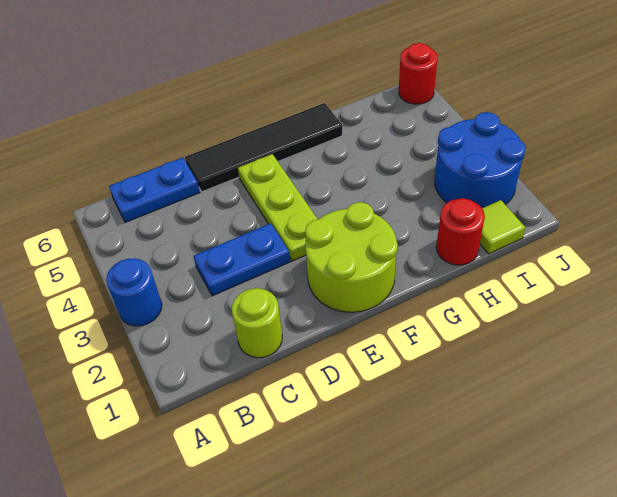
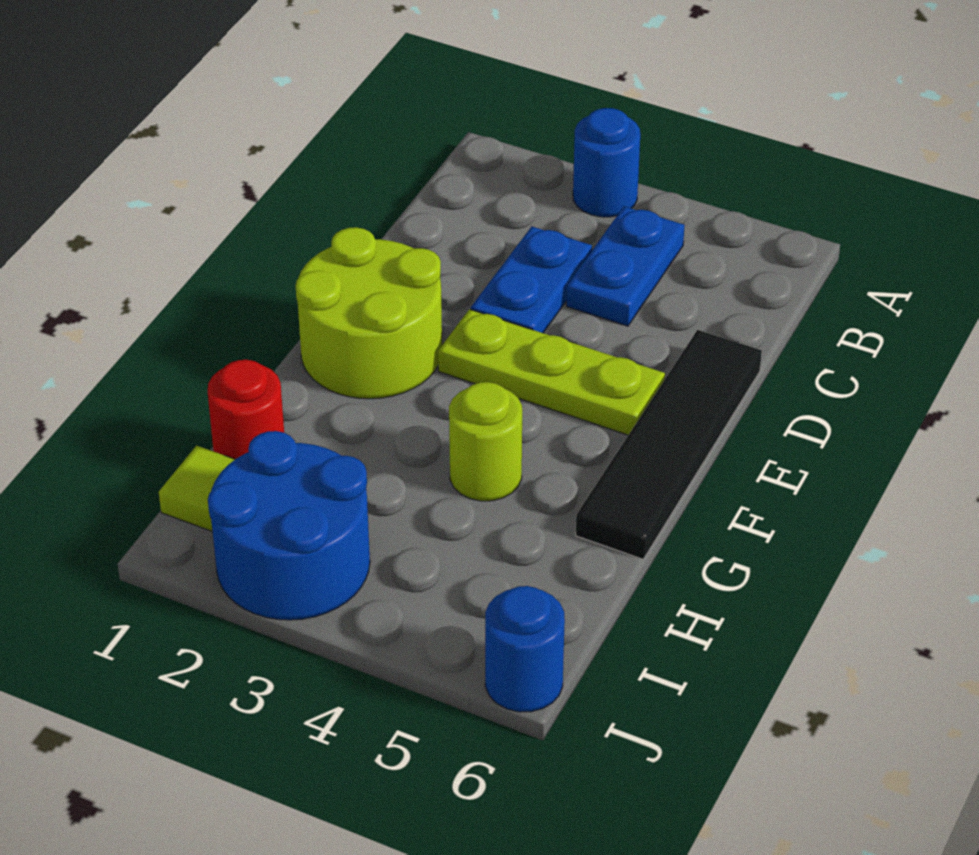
blue plate B6:C6 level 1 -> blue plate B4:C4 level 1
lime round brick C1 level 1 -> lime round brick G4 level 1
red round brick J6 level 1 -> blue round brick J6 level 1

